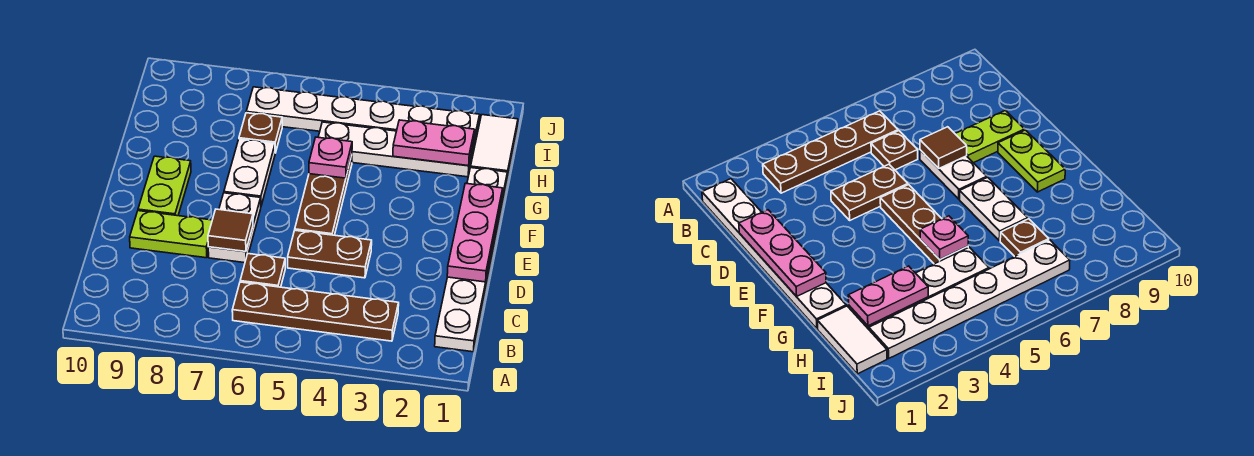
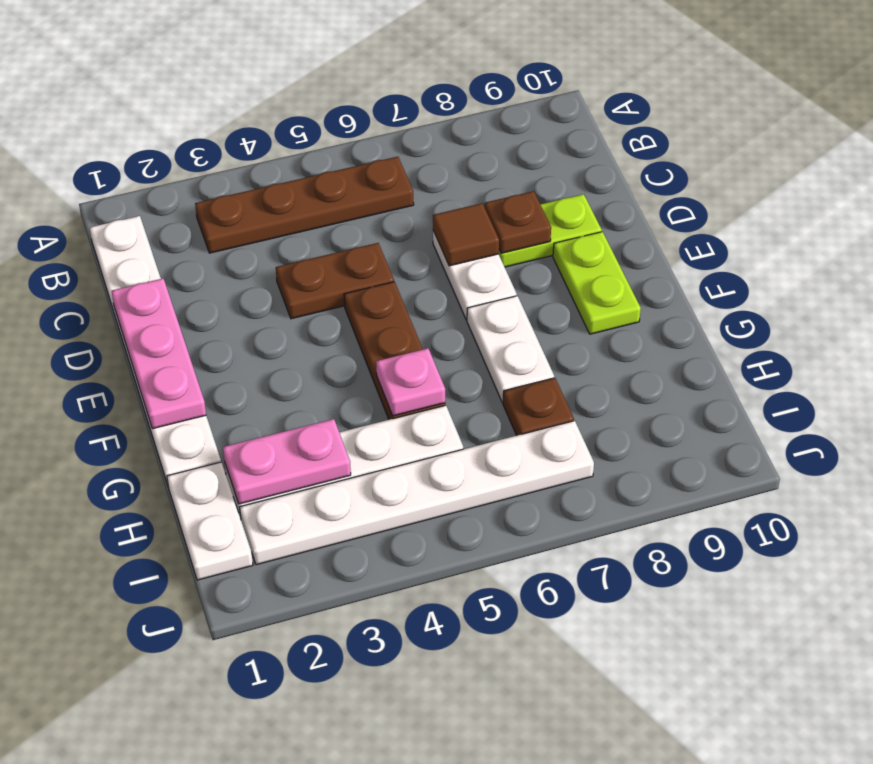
brown plate C6 level 1 -> brown plate D8 level 2
white tile H1:I1 level 1 -> white plate H1:I1 level 1

